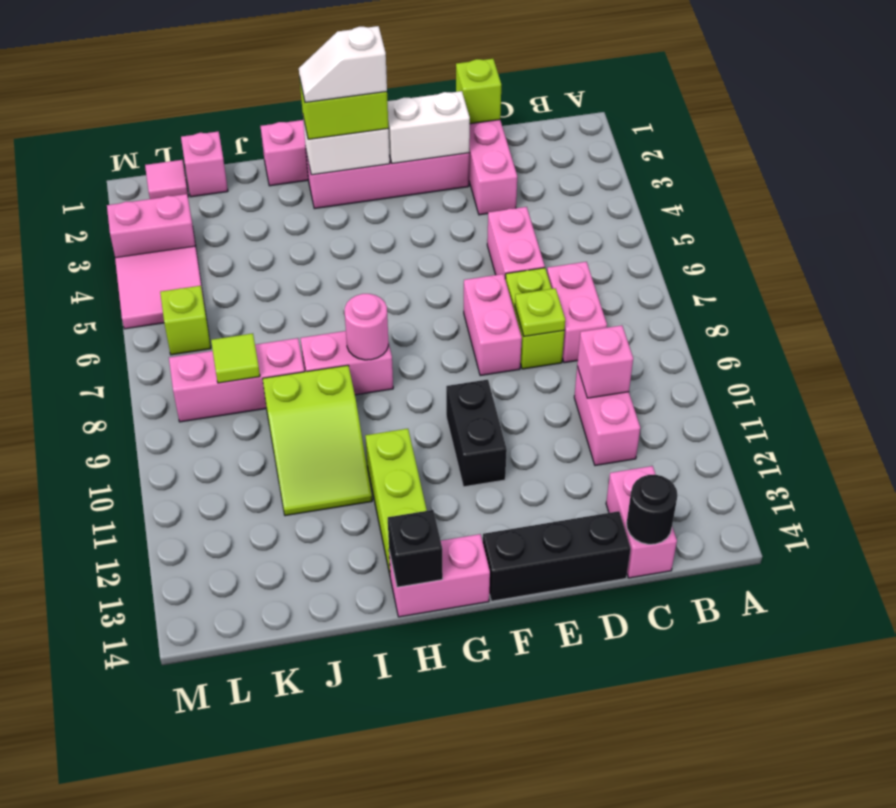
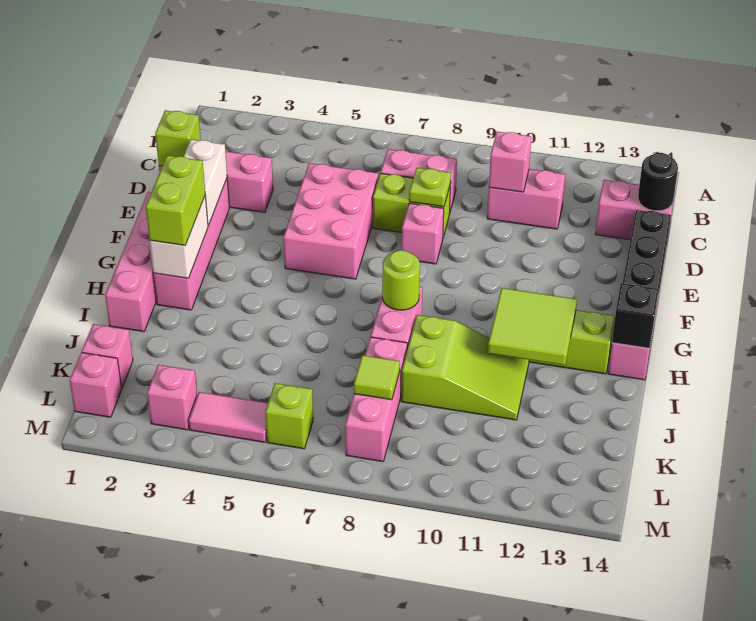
pink brick D5:D6 level 1 -> pink brick D5:F6 level 1
pink brick E7:E8 level 1 -> pink brick E8 level 1
black brick F10:F11 level 1 -> none
white slope G2:H2 level 4 top G -> none
pink round brick H8 level 2 -> lime round brick H8 level 2
none -> lime tile H11:I12 level 2
pink tile L1 level 1 -> pink brick L1 level 1
pink brick L3:M3 level 1 -> pink brick L3 level 1
pink tile L4:M5 level 1 -> pink tile L4:L5 level 1

